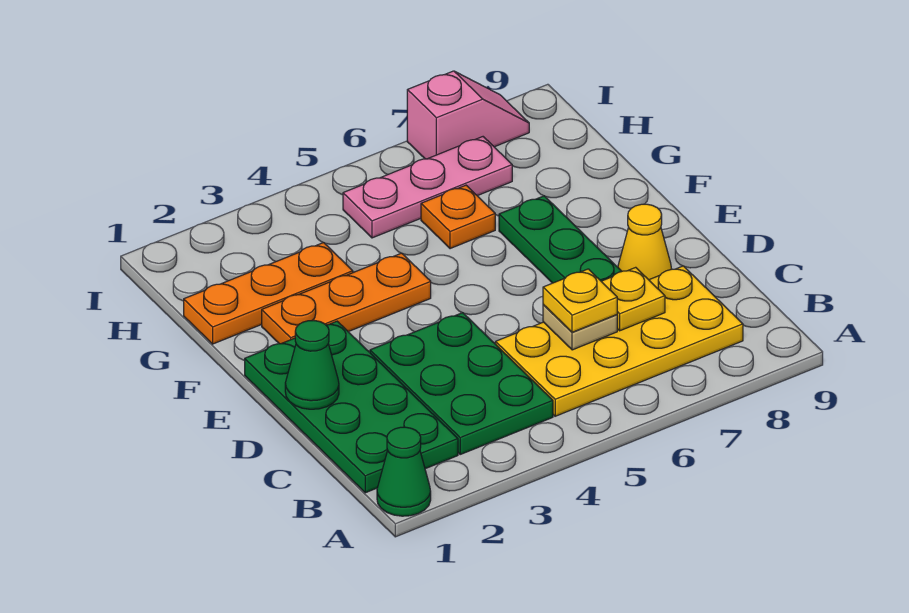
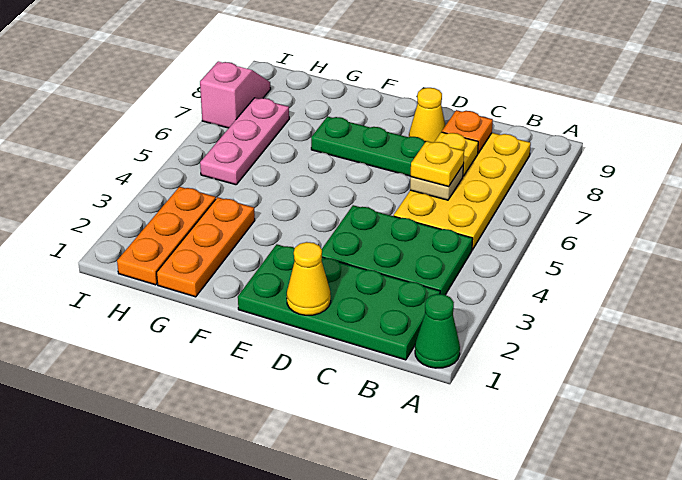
green cone D1 level 2 -> yellow cone D1 level 2
orange plate F2:F4 level 1 -> orange plate H1:H3 level 1
orange plate G6 level 1 -> orange plate C8 level 2

